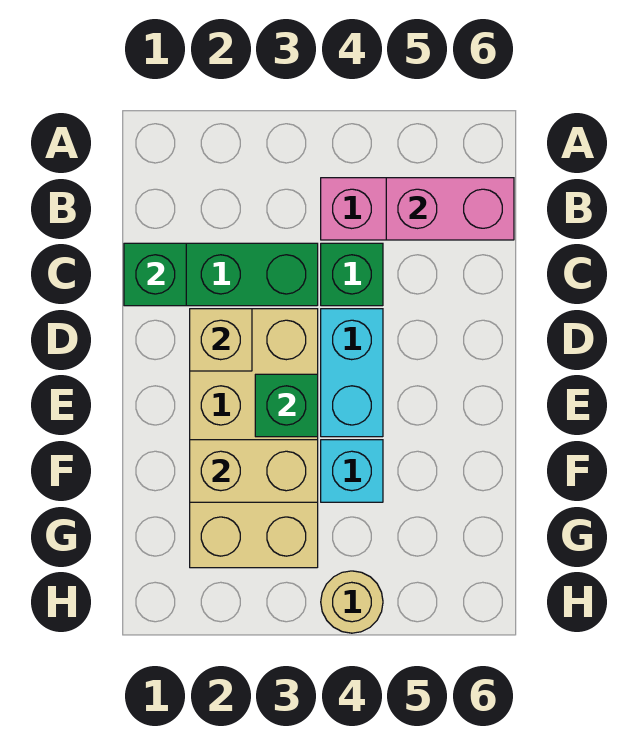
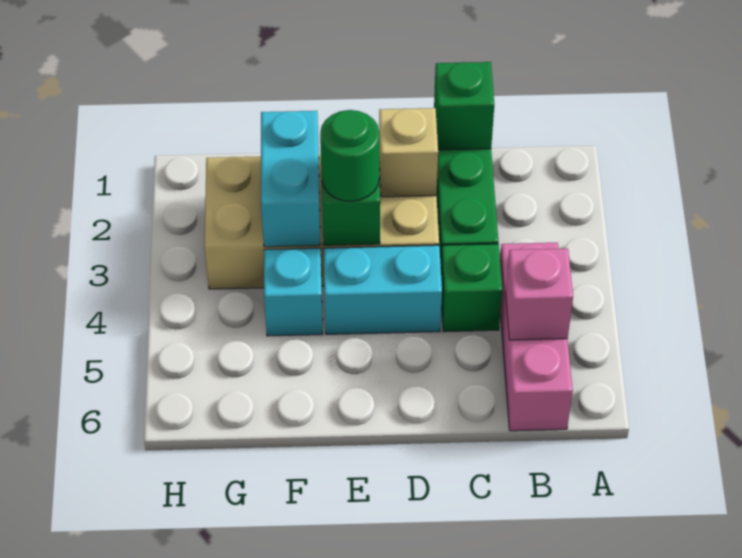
pink brick B5:B6 level 2 -> pink brick B5 level 2
none -> green round brick E3 level 3
tan brick F2:F3 level 2 -> cyan brick F2:F3 level 2
tan round brick H4 level 1 -> none

